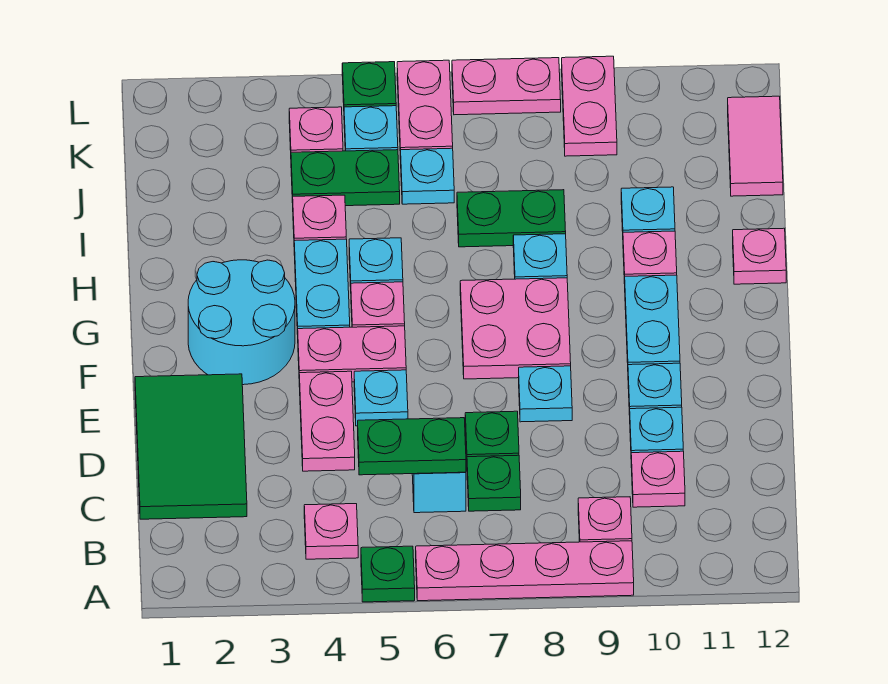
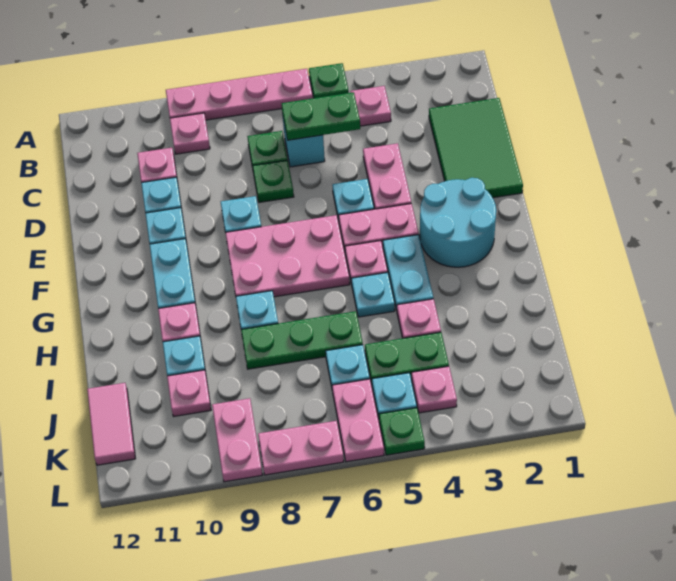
pink plate F7:G8 level 1 -> pink plate F6:G8 level 1
pink plate H12 level 1 -> pink plate J10 level 1
green plate I7:I8 level 1 -> green plate I6:I8 level 1

